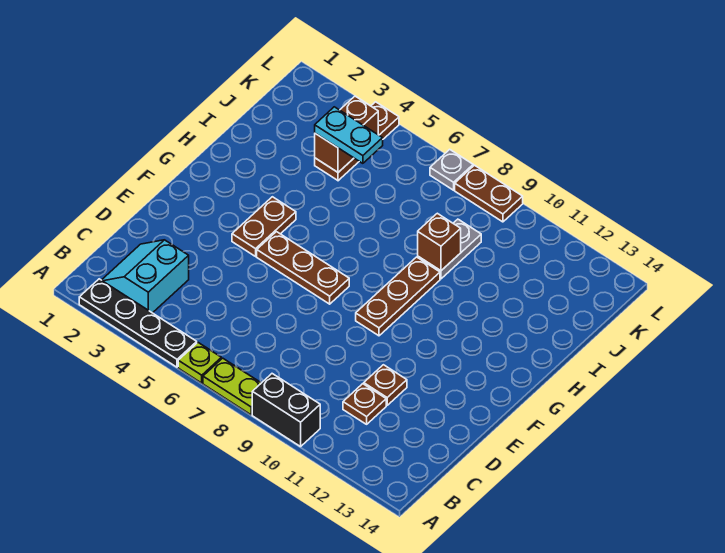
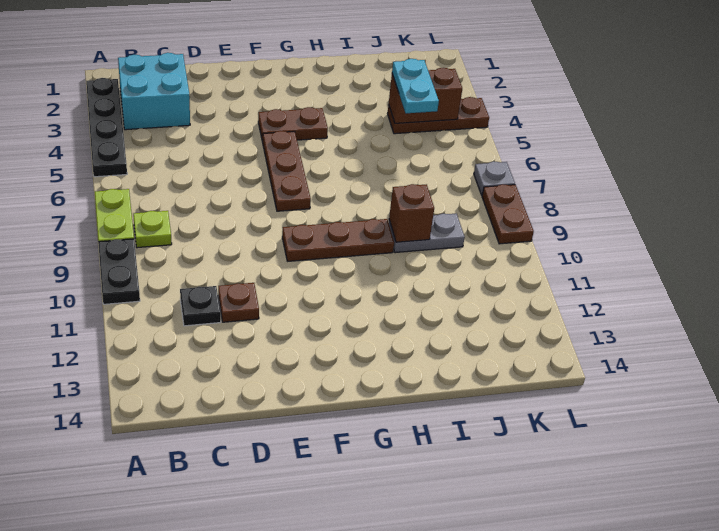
lime plate A6 level 1 -> lime plate B8 level 1
black brick A9:A10 level 1 -> black plate A9:A10 level 1
cyan slope B2:C3 level 1 top 3 -> cyan brick B2:C3 level 1
brown plate C11 level 1 -> black plate C11 level 1

